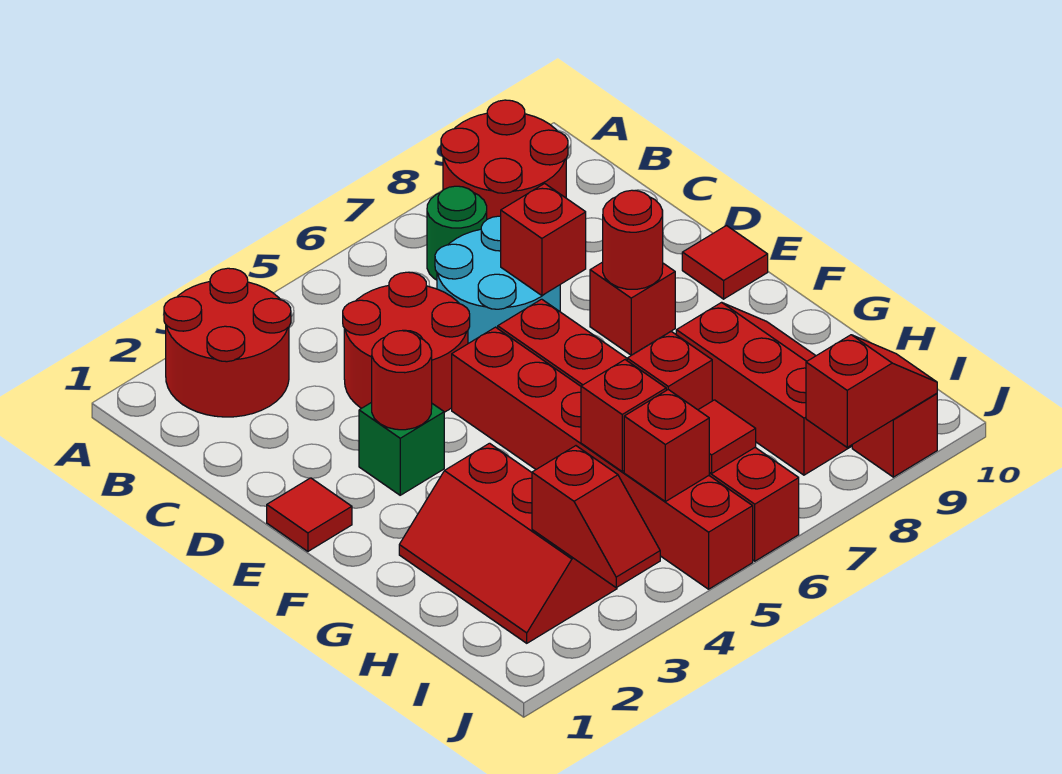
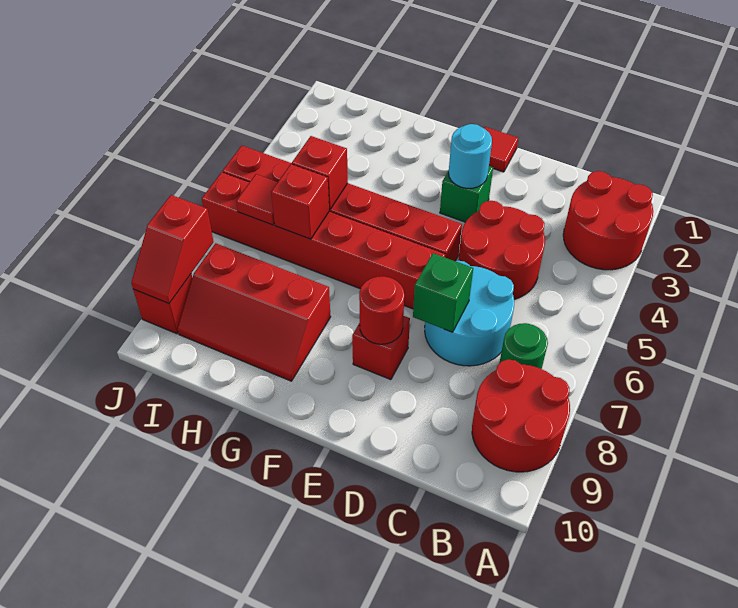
red brick D7 level 2 -> green brick D7 level 2
red round brick E3 level 2 -> cyan round brick E3 level 2
red tile E10 level 1 -> none
red slope G2:I3 level 1 top 3 -> none
red slope I3:J3 level 2 top I -> none
red brick I5 level 2 -> none

